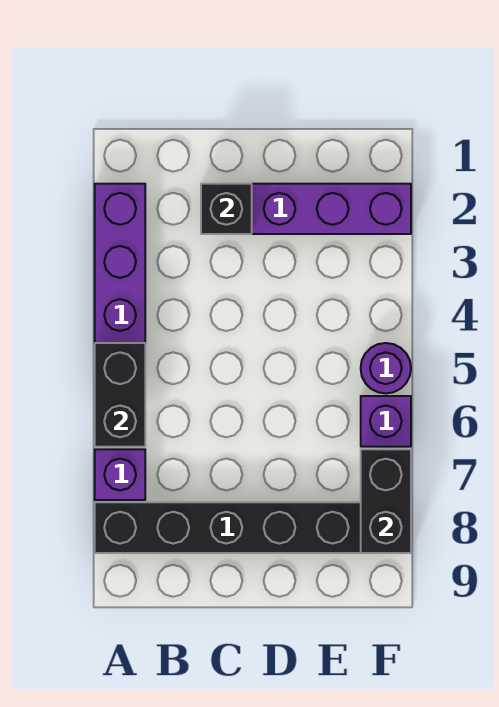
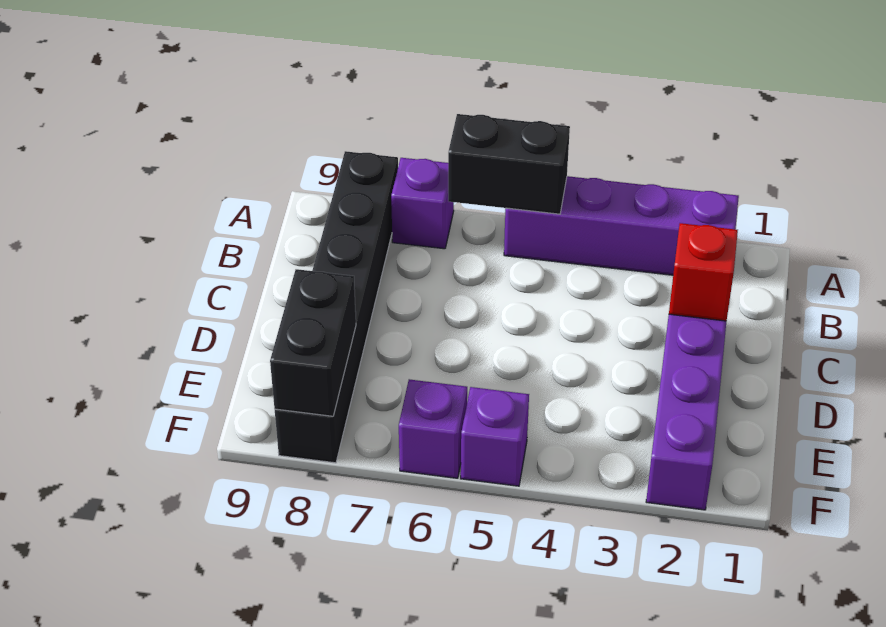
black brick C2 level 2 -> red brick C2 level 2
purple round brick F5 level 1 -> purple brick F5 level 1
black brick F7:F8 level 2 -> black brick E8:F8 level 2

